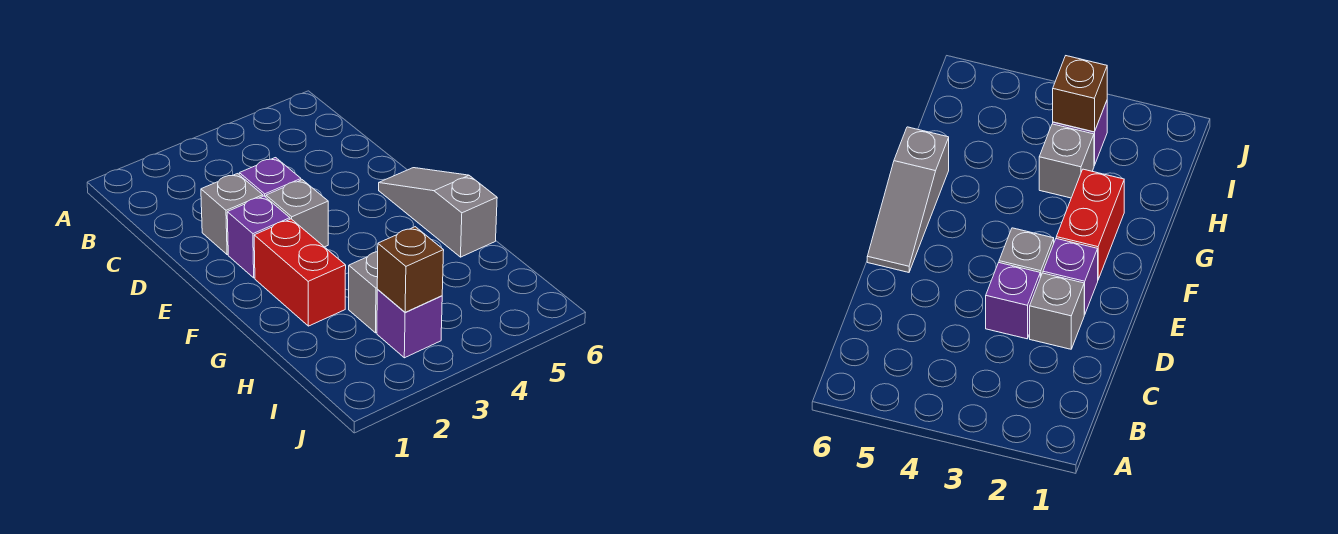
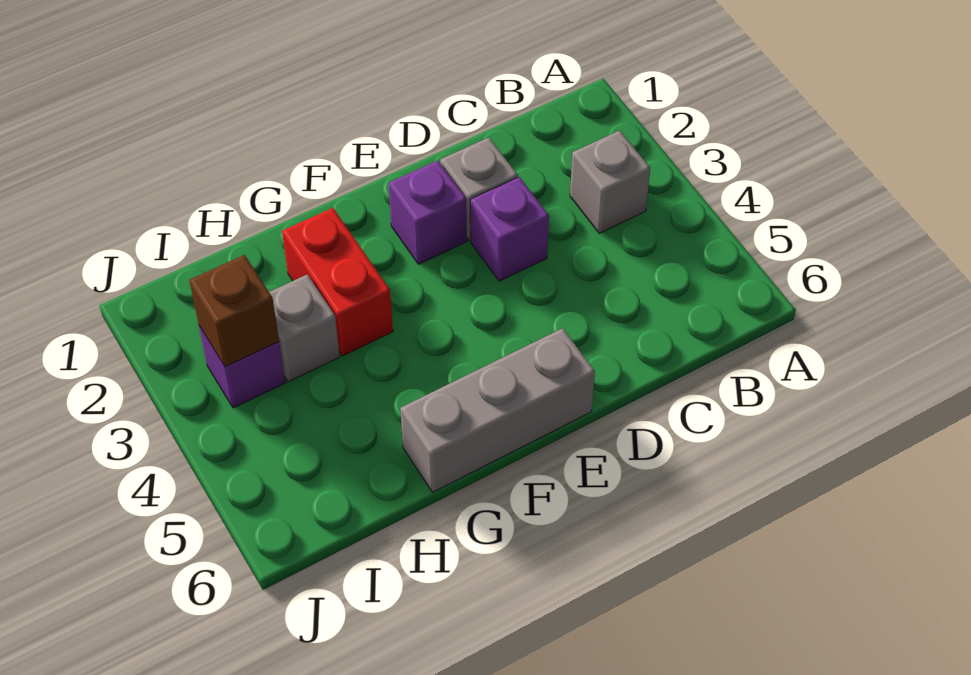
grey brick E3 level 1 -> grey brick B3 level 1
grey slope E6:G6 level 1 top G -> grey brick E6:G6 level 1
red brick F2:G2 level 1 -> red brick G2:G3 level 1

